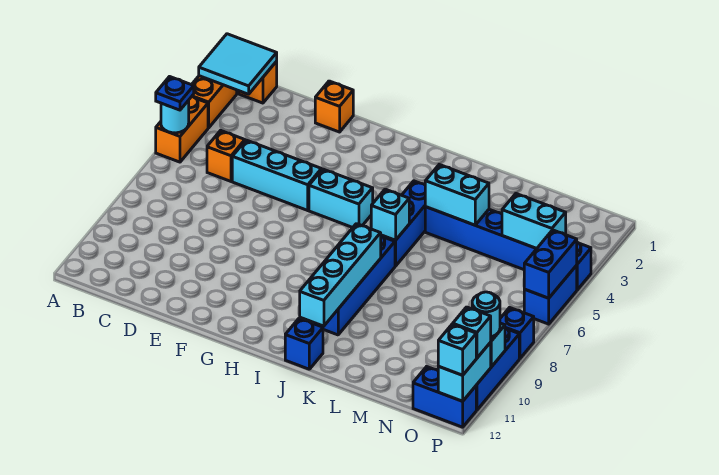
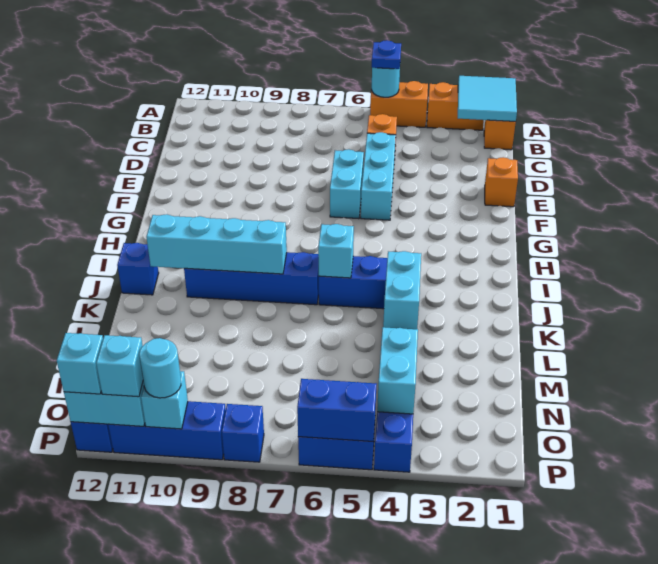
cyan brick G5:H5 level 1 -> cyan brick E6:F6 level 1

